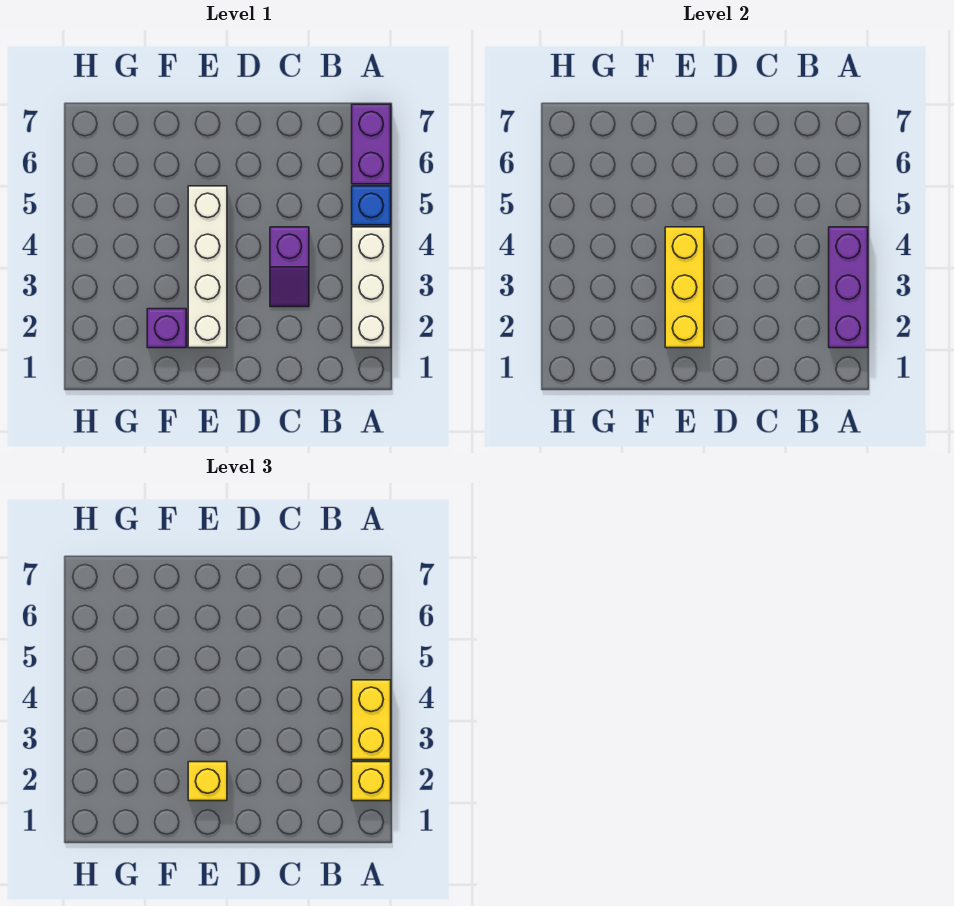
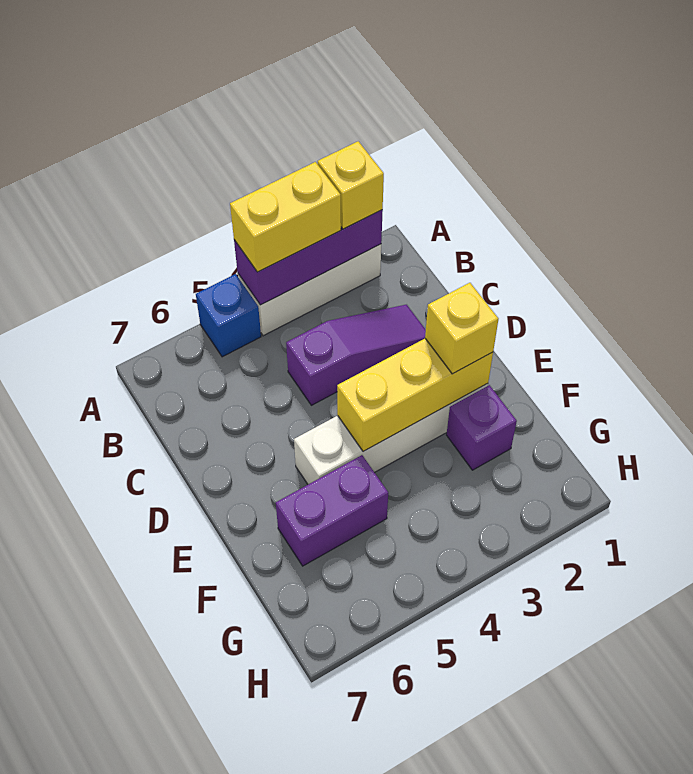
purple brick A6:A7 level 1 -> purple brick F5:F6 level 1
purple slope C3:C4 level 1 top 4 -> purple slope C2:C4 level 1 top 4

